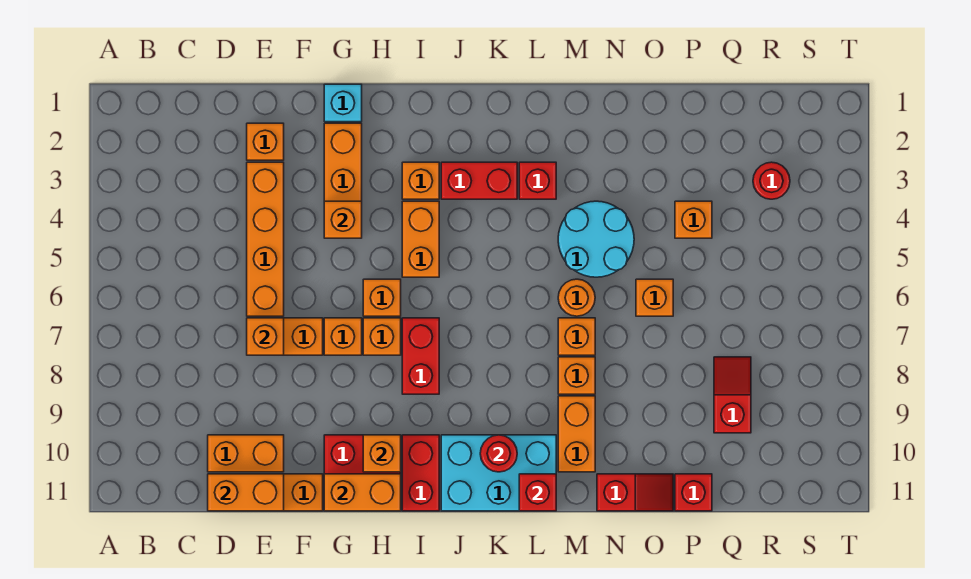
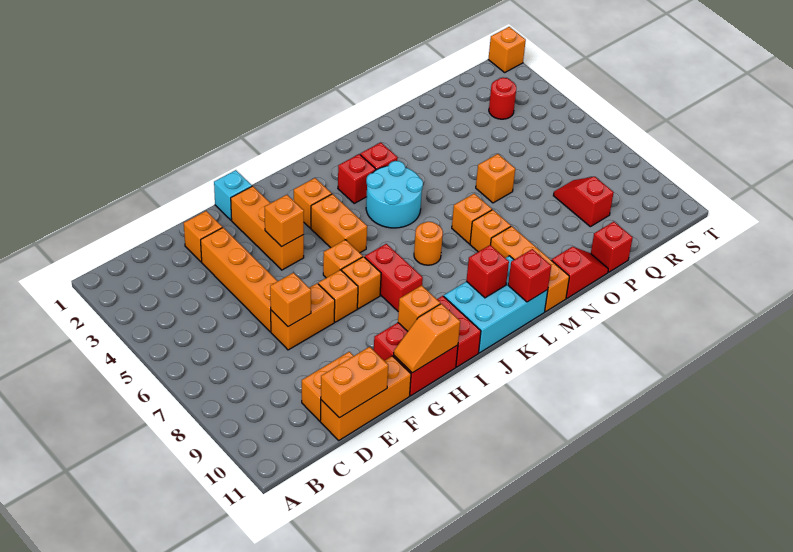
orange brick G11:H11 level 2 -> orange slope G11:H11 level 2 top H
red brick J3:K3 level 1 -> red brick K3 level 1
red round brick K10 level 2 -> red brick K10 level 2
cyan round brick M4:N5 level 1 -> cyan round brick K4:L5 level 1
orange round brick M6 level 1 -> orange round brick K7 level 1
orange brick M9:M10 level 1 -> orange brick M9:M11 level 1
orange brick P4 level 1 -> orange brick T1 level 1

